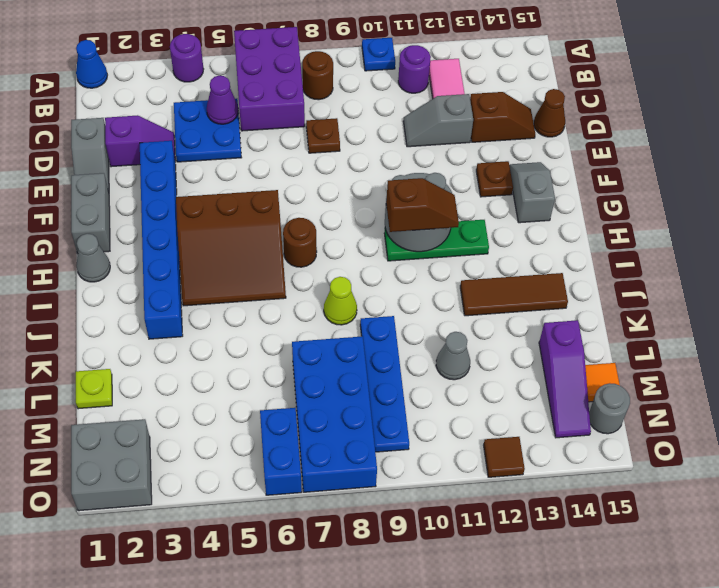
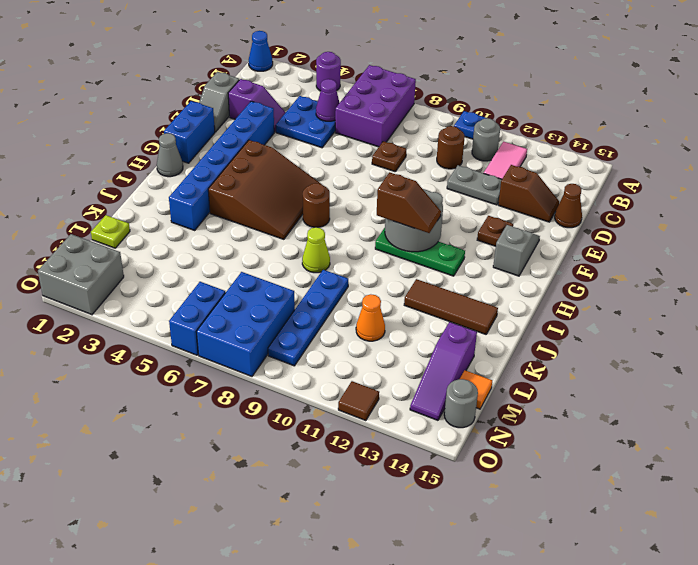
brown round brick B8 level 1 -> brown round brick C10 level 1
purple round brick B11 level 1 -> grey round brick B11 level 1
grey slope D11:D12 level 1 top 12 -> grey plate D11:D12 level 1
grey brick F1:G1 level 1 -> blue brick F1:G1 level 1
brown slope G4:I6 level 1 top G -> brown slope G4:I6 level 1 top 4
blue brick L7:O8 level 1 -> blue brick M7:O8 level 1
grey cone L11 level 1 -> orange cone L11 level 1

